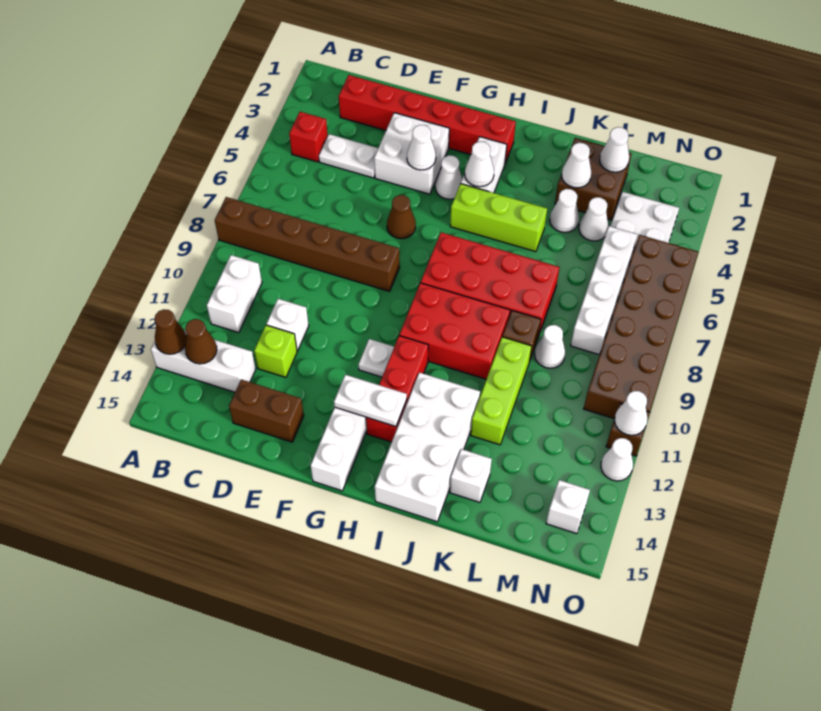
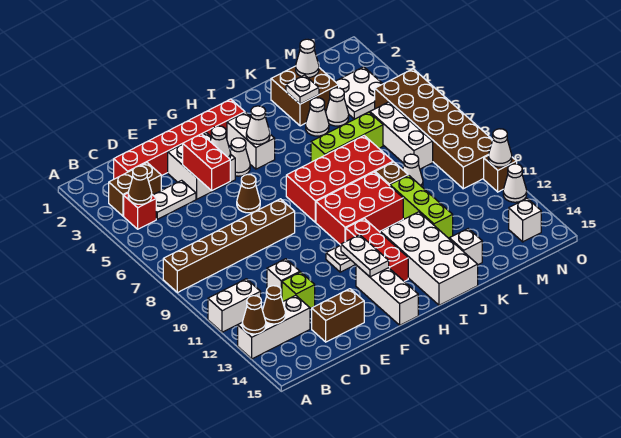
none -> brown brick B3:C3 level 1
none -> brown cone B4 level 2
white brick B10:B11 level 1 -> white brick A11:B11 level 1
none -> red brick E4:E5 level 2
white plate G13:H13 level 2 -> white plate G12:G13 level 2
lime brick H5:J5 level 1 -> lime brick J6:L6 level 1
white cone K3 level 2 -> white plate K3 level 2
white brick M5:M8 level 1 -> white brick M6:M8 level 1

